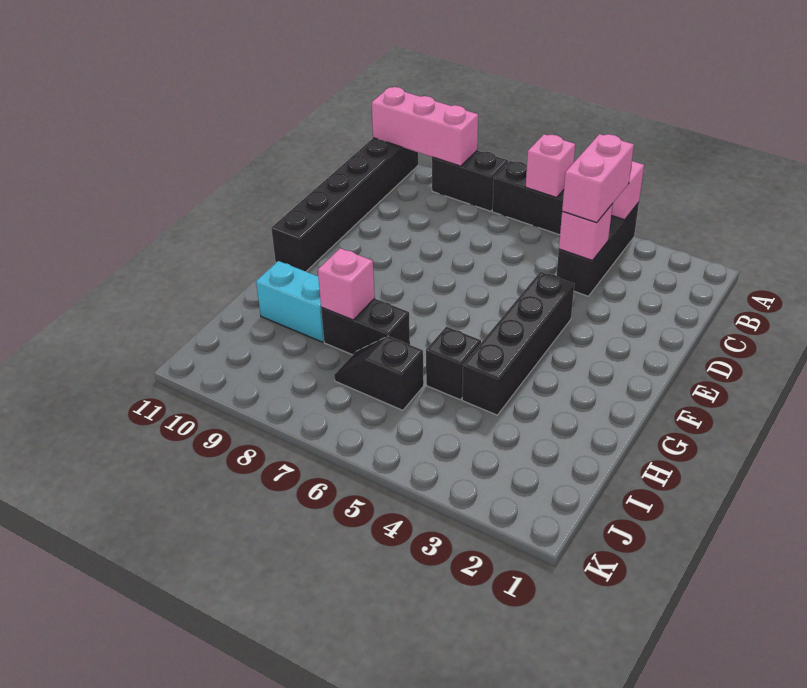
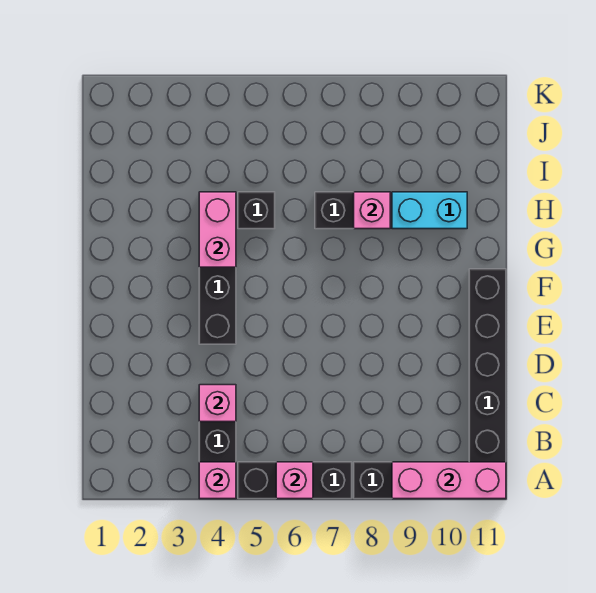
pink brick B4:C4 level 3 -> pink brick G4:H4 level 2
black slope I6:I7 level 1 top 6 -> none

